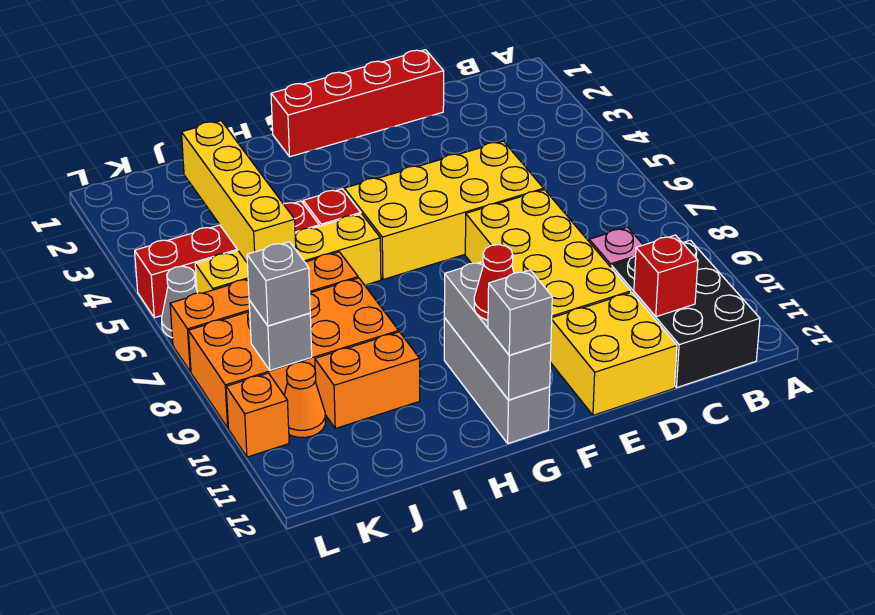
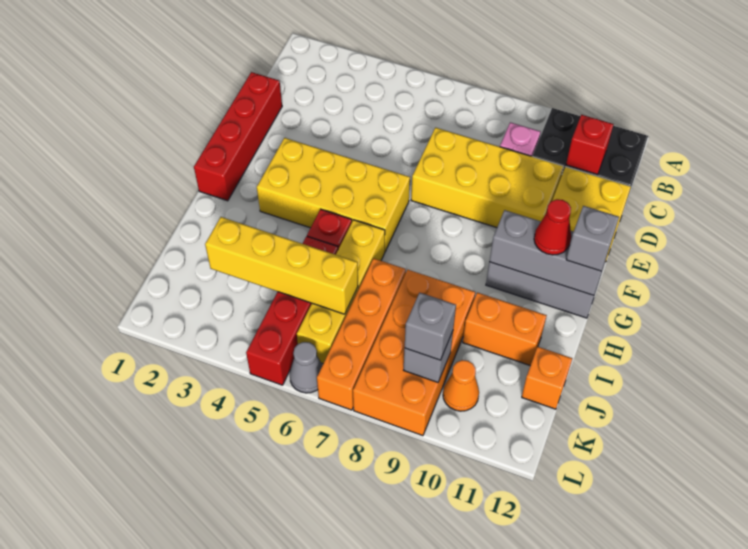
yellow brick D5:G6 level 1 -> yellow brick F3:G6 level 1
orange brick I10:J10 level 1 -> orange brick I10:I11 level 1
orange brick L10 level 1 -> orange brick J12 level 1

